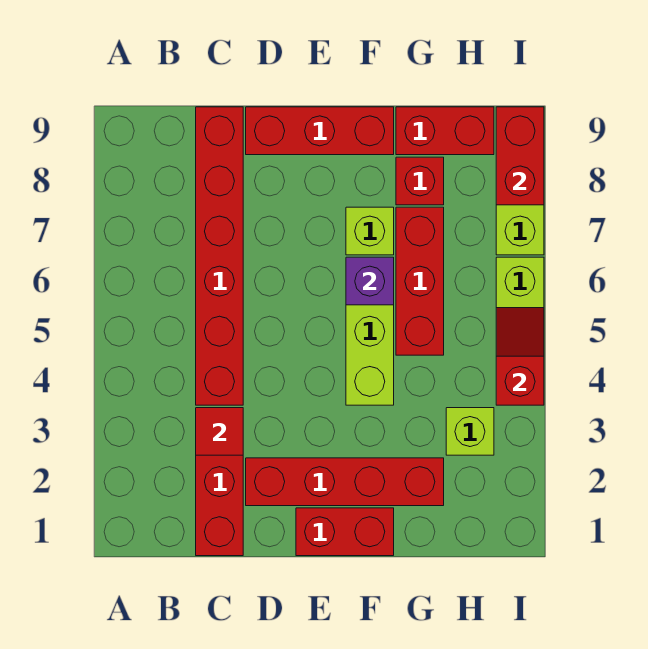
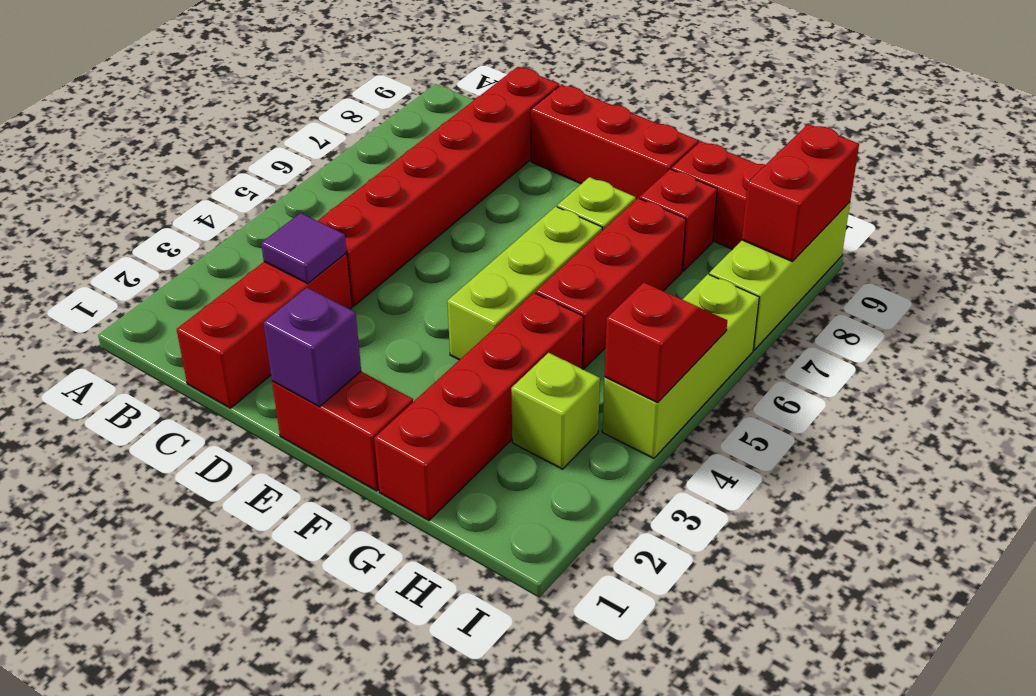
red tile C3 level 2 -> purple tile C3 level 2
red brick D2:G2 level 1 -> red brick G1:G4 level 1
purple brick F6 level 2 -> purple brick E1 level 2

